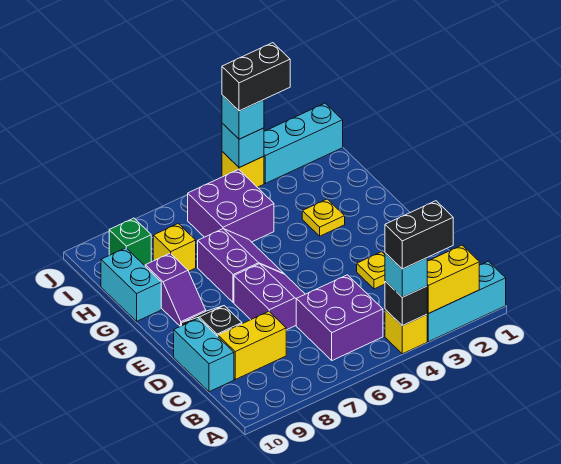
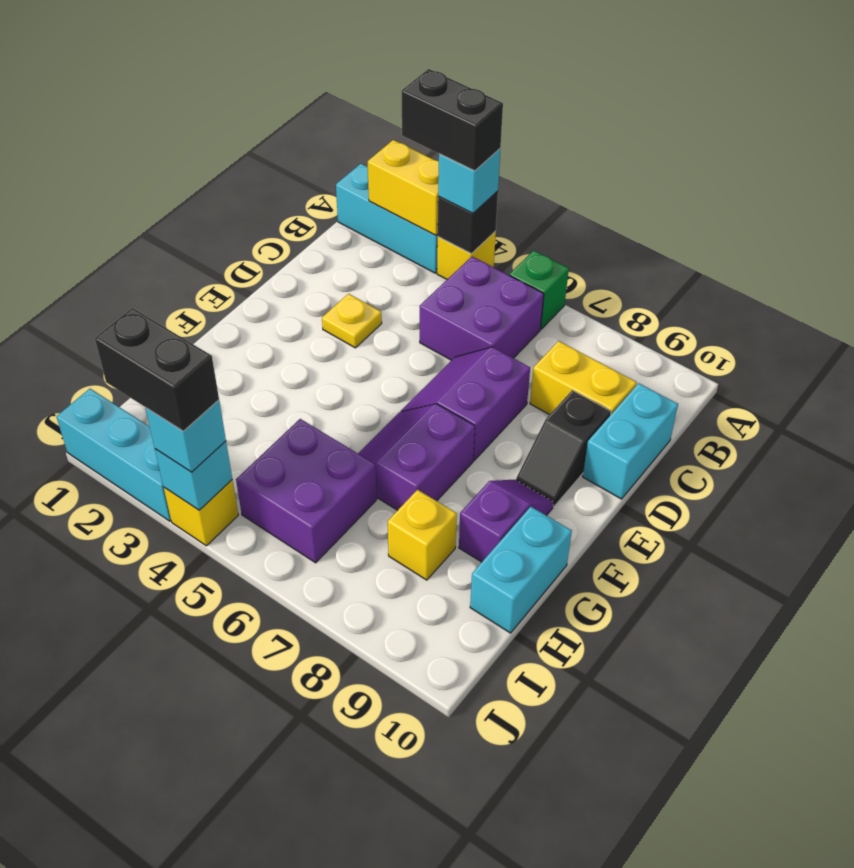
yellow plate G3 level 1 -> none
green brick I9 level 1 -> green brick A6 level 1

